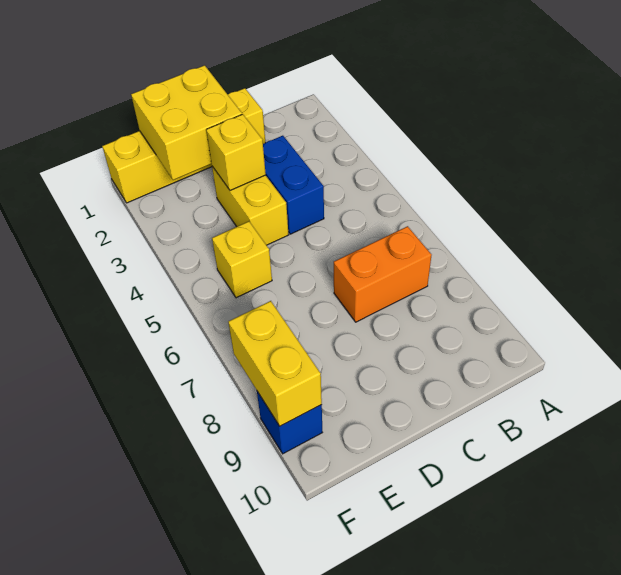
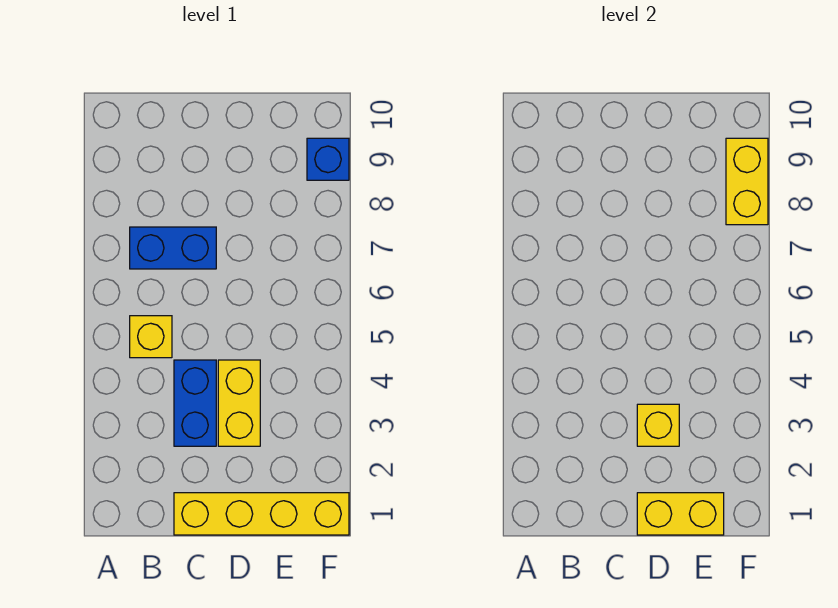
orange brick B7:C7 level 1 -> blue brick B7:C7 level 1
yellow brick D1:E2 level 2 -> yellow brick D1:E1 level 2
yellow brick E5 level 1 -> yellow brick B5 level 1

